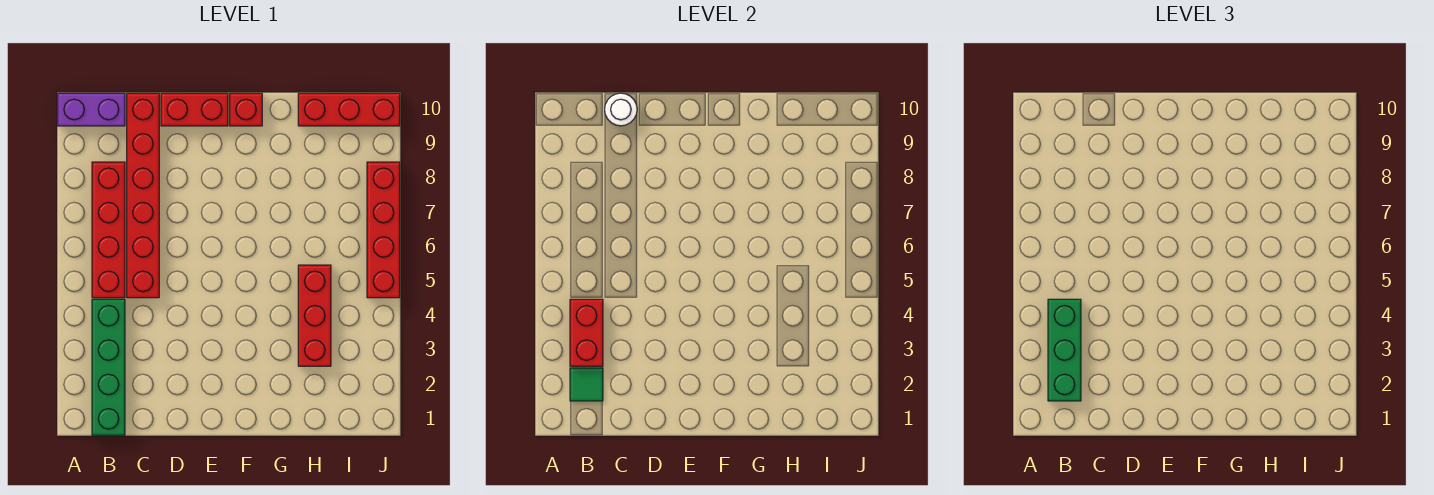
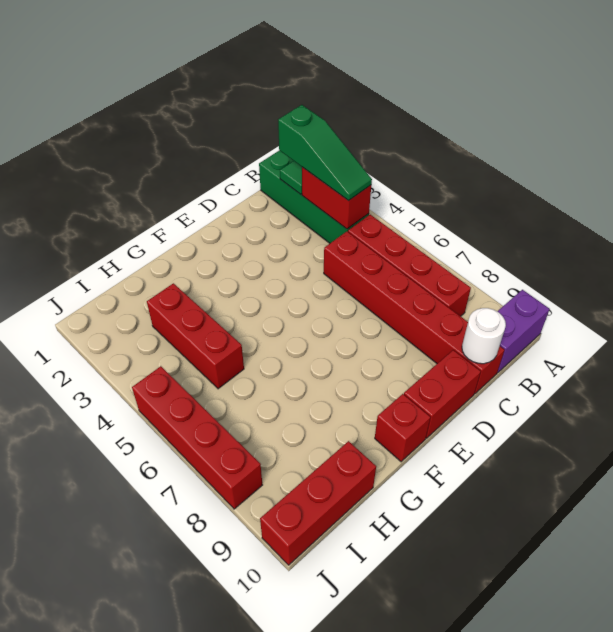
green brick B2:B4 level 3 -> green slope B2:B4 level 3 top 2

